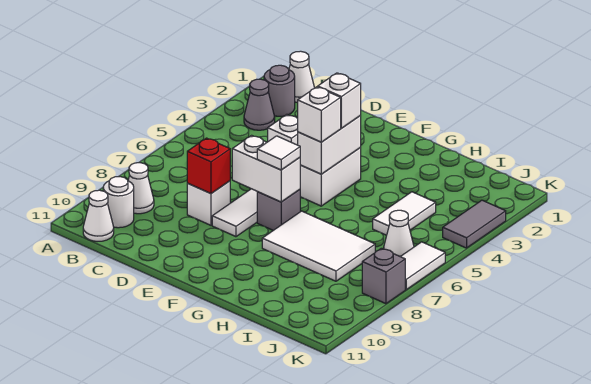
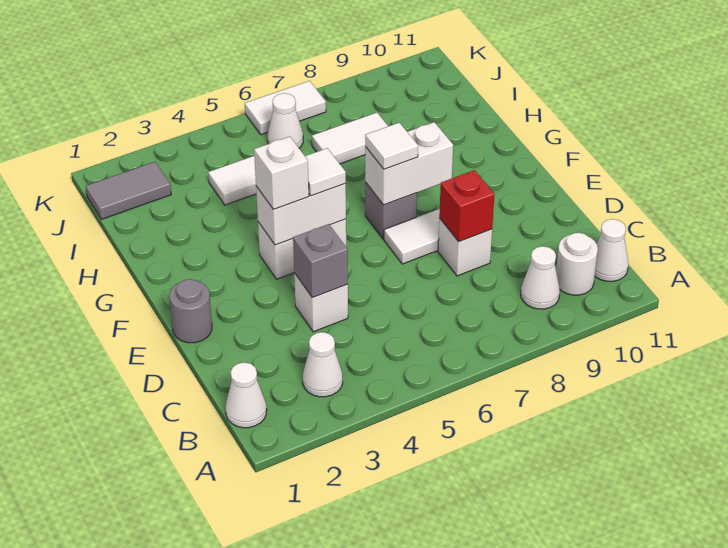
grey round brick B2 level 1 -> grey round brick E1 level 1
grey cone B3 level 1 -> white cone B3 level 1
white brick E7:F7 level 2 -> white brick F7:F8 level 2
white brick F5 level 3 -> white tile F5 level 3
white tile G7:I8 level 1 -> white tile I7:I8 level 1
grey tile K3:K4 level 1 -> grey tile J1:J2 level 1
grey brick K8 level 1 -> grey brick D4 level 2

